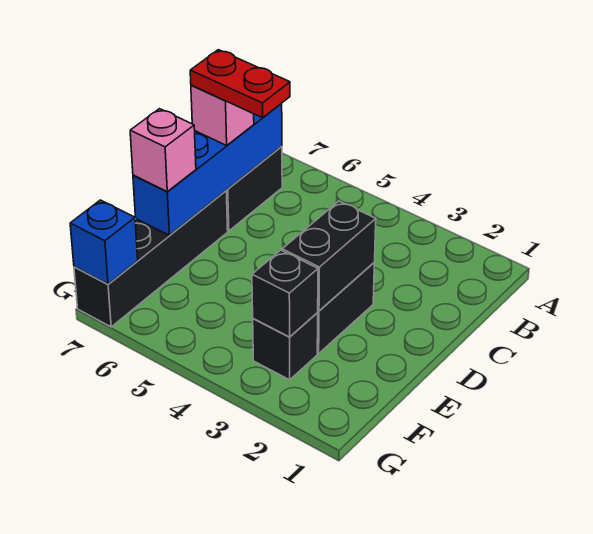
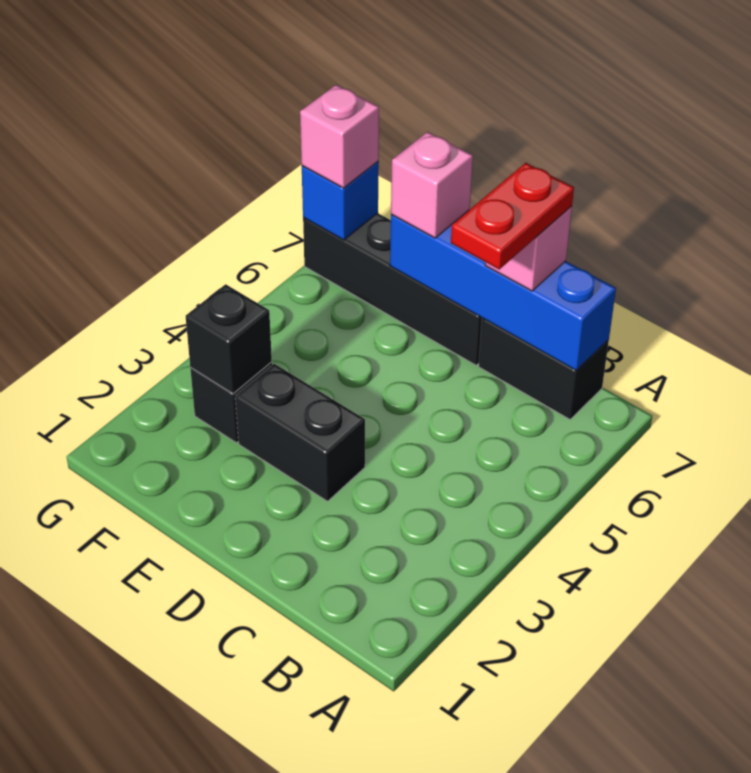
black brick D3:E3 level 2 -> none
none -> pink brick G7 level 3

